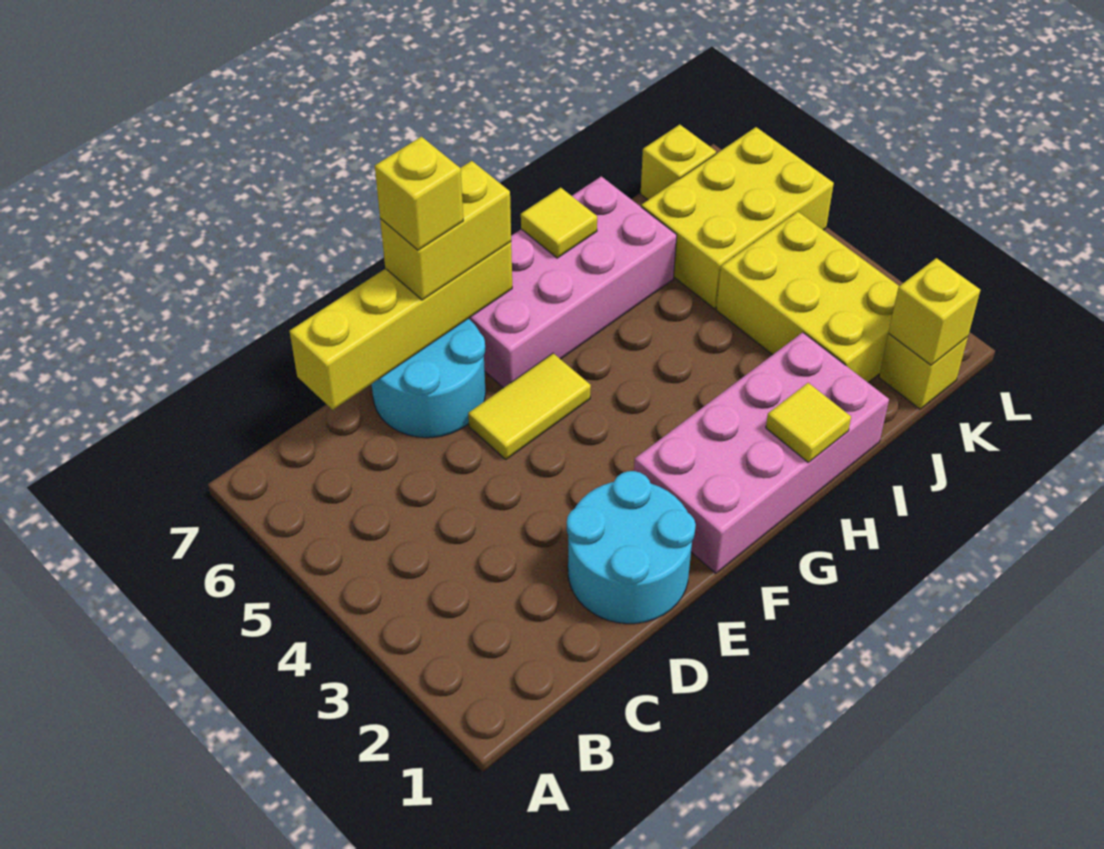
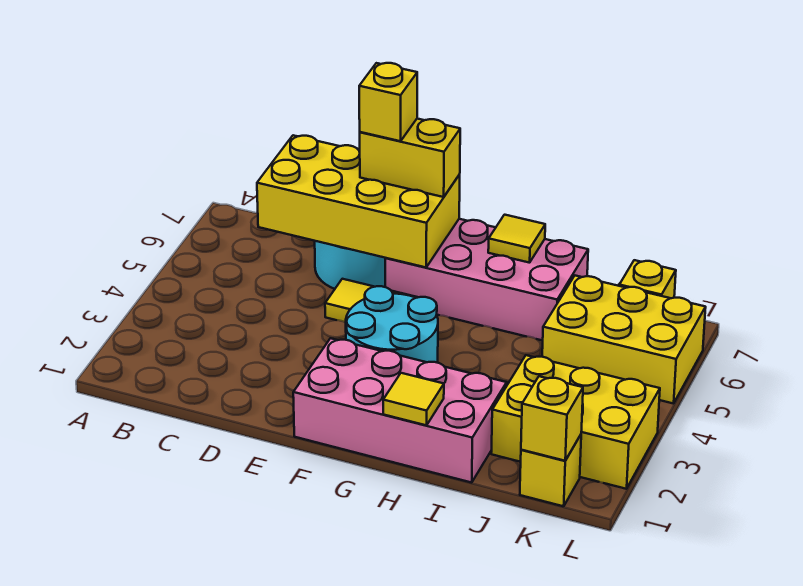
yellow brick C7:F7 level 2 -> yellow brick C6:F7 level 2
cyan round brick D1:E2 level 1 -> cyan round brick F3:G4 level 1
yellow brick J2:K4 level 1 -> yellow brick J2:L3 level 1

